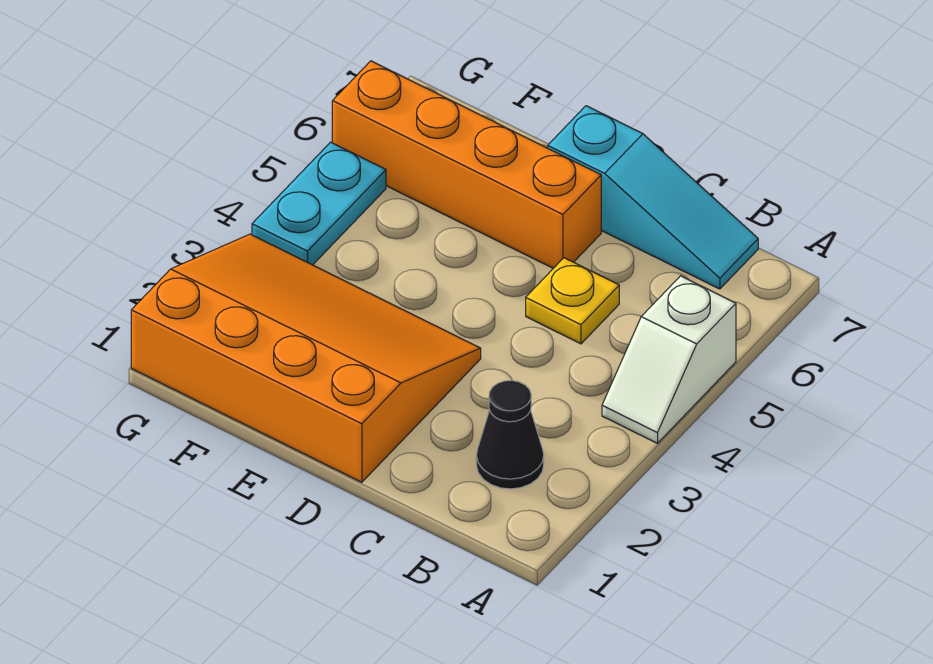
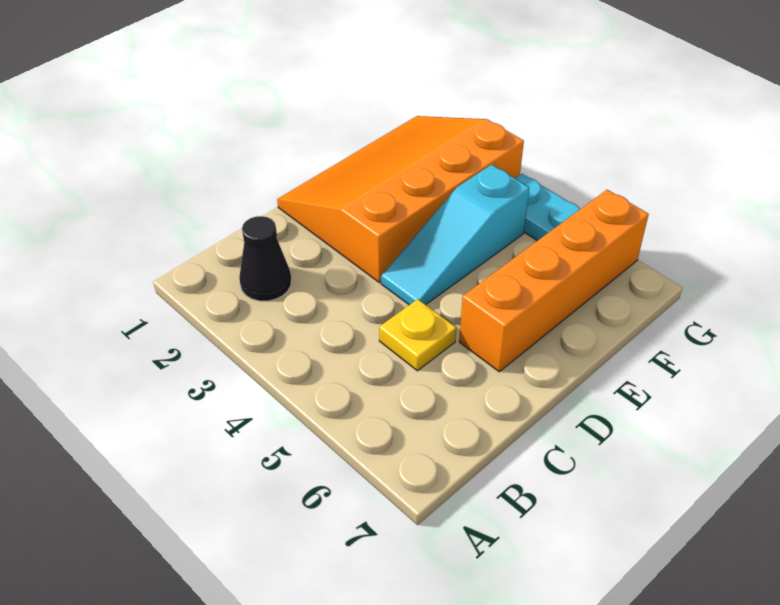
white slope A4:A5 level 1 top 5 -> none
cyan slope B7:D7 level 1 top D -> cyan slope D4:F4 level 1 top F
orange slope D1:G3 level 1 top 1 -> orange slope D1:G3 level 1 top 3

